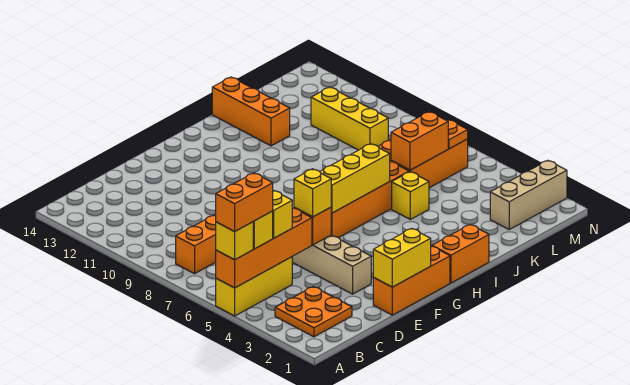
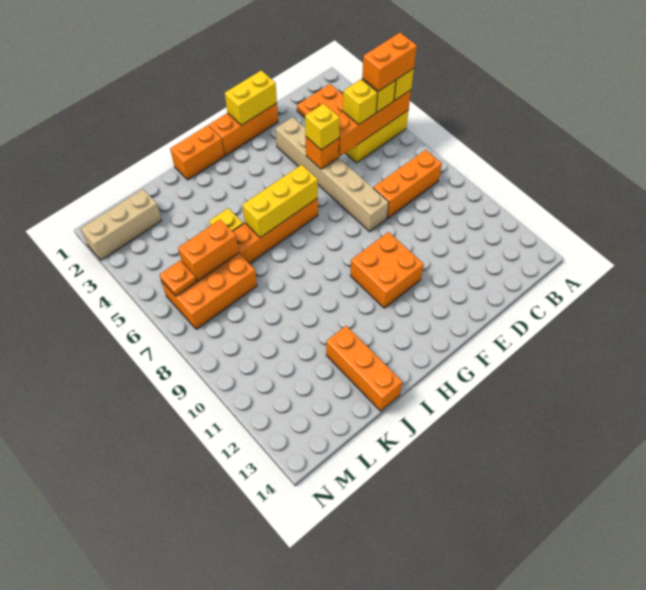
none -> orange brick F10:G11 level 1
yellow brick L9:L11 level 1 -> none

